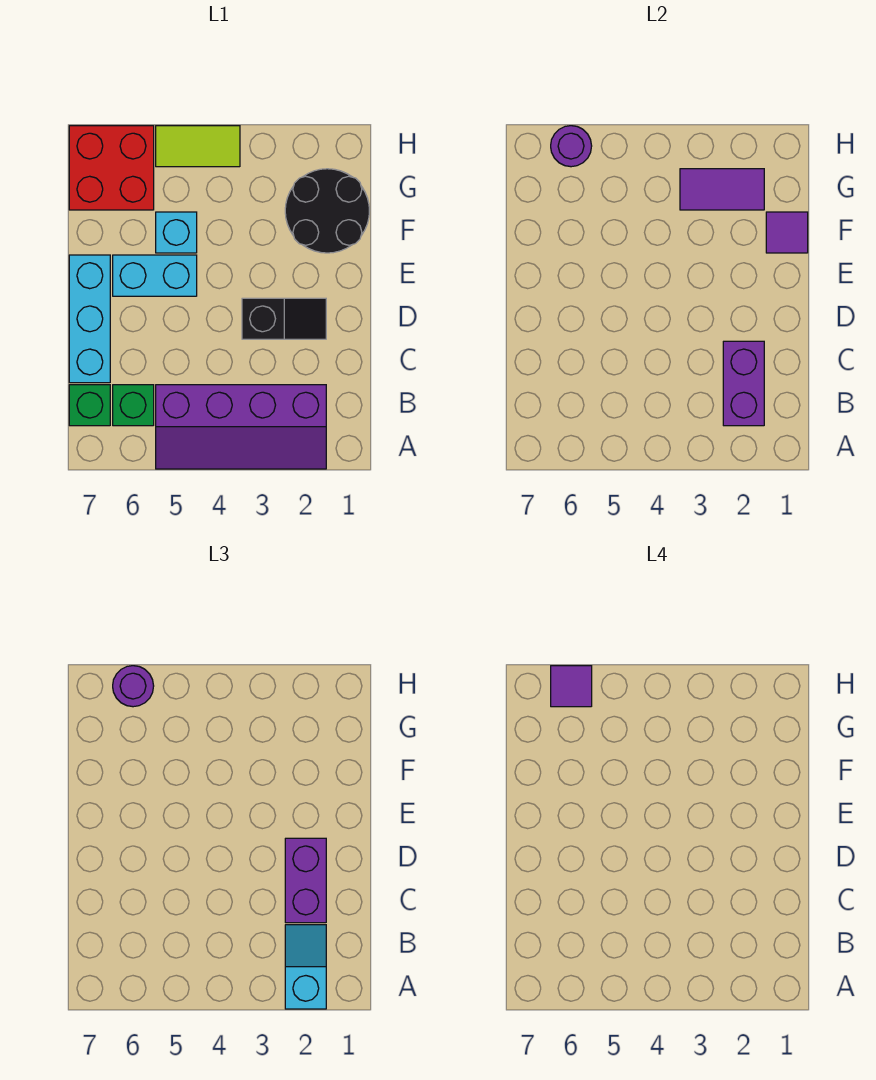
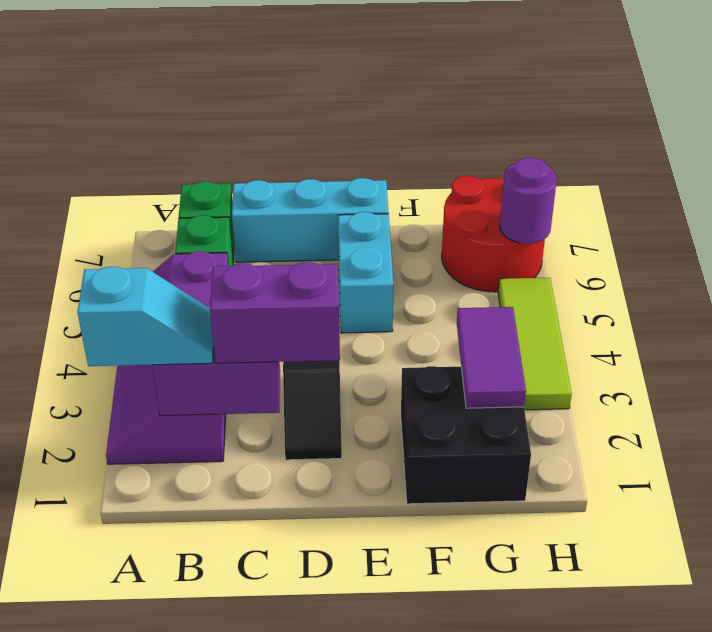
black round brick F1:G2 level 1 -> black brick F1:G2 level 1
purple tile F1 level 2 -> none
cyan brick F5 level 1 -> none
red brick G6:H7 level 1 -> red round brick G6:H7 level 1
lime tile H4:H5 level 1 -> lime tile H3:H5 level 1
purple round brick H6 level 3 -> none
purple tile H6 level 4 -> none

